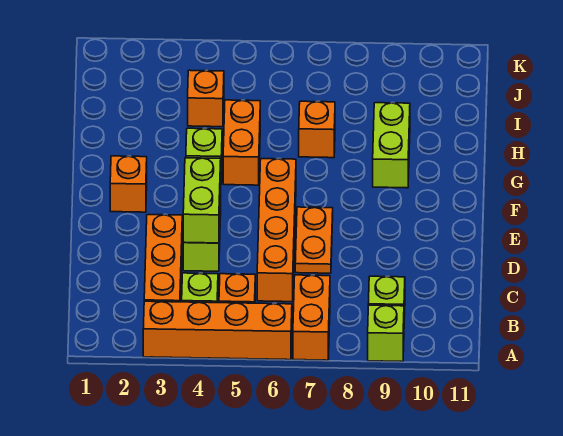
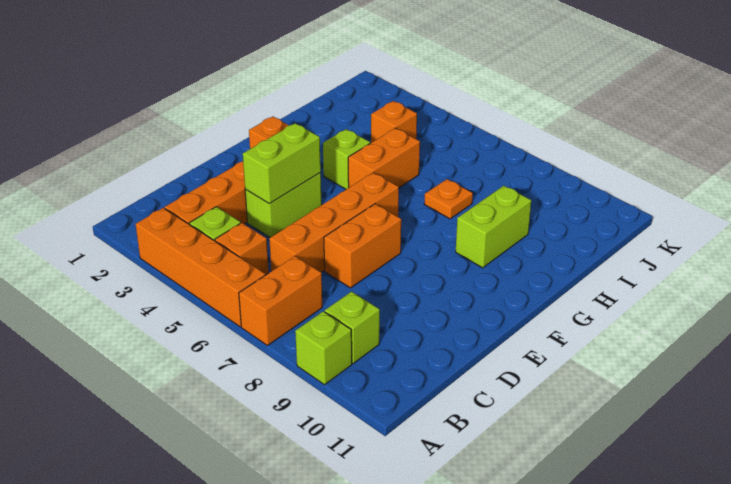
orange plate D7:E7 level 1 -> orange brick D7:E7 level 1
orange brick H7 level 1 -> orange plate H7 level 1

